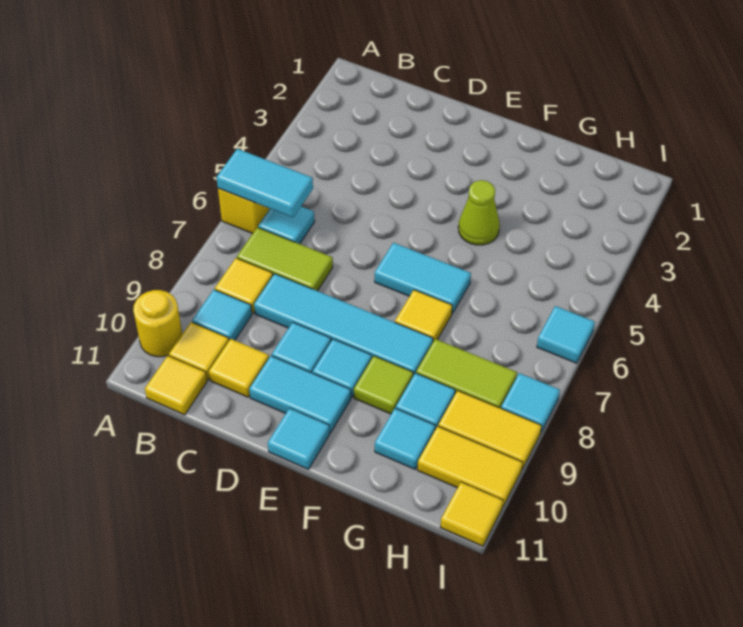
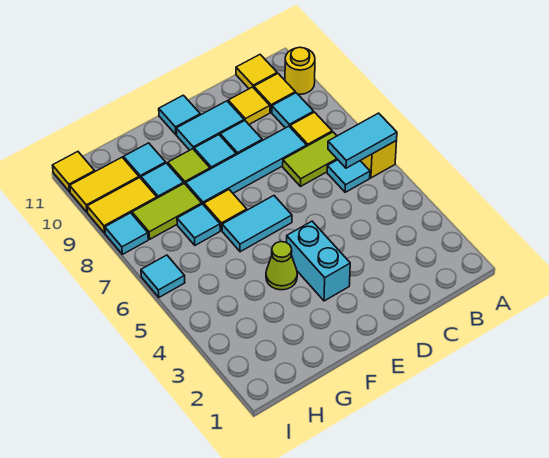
none -> cyan brick E3:E4 level 1
none -> cyan tile G7 level 1

